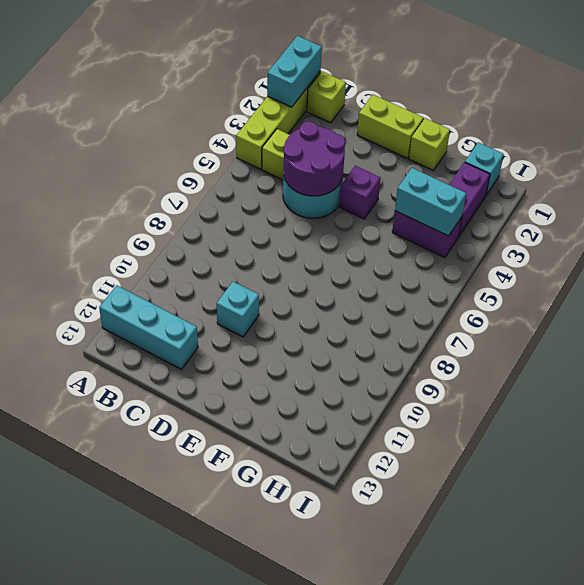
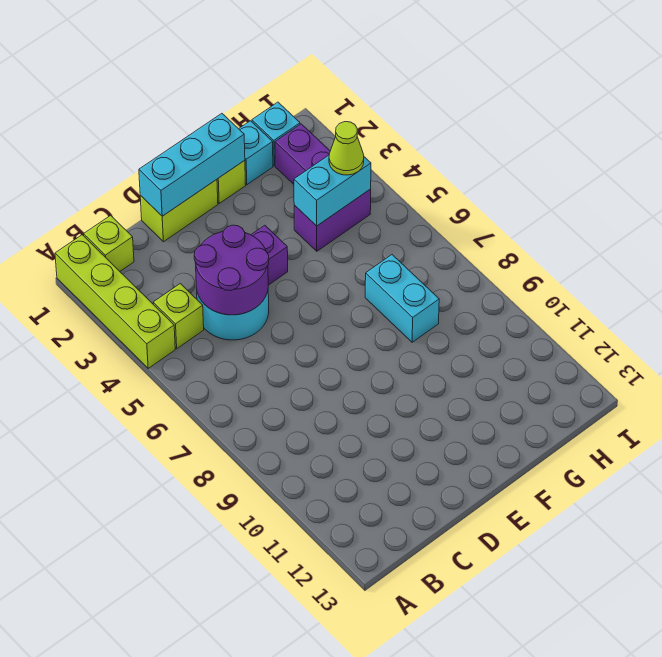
cyan brick A1:A2 level 2 -> cyan brick G7:G8 level 1
cyan brick A12:C12 level 1 -> cyan brick D1:F1 level 2
cyan brick D10 level 1 -> cyan brick G1 level 1
none -> lime cone H4 level 3

